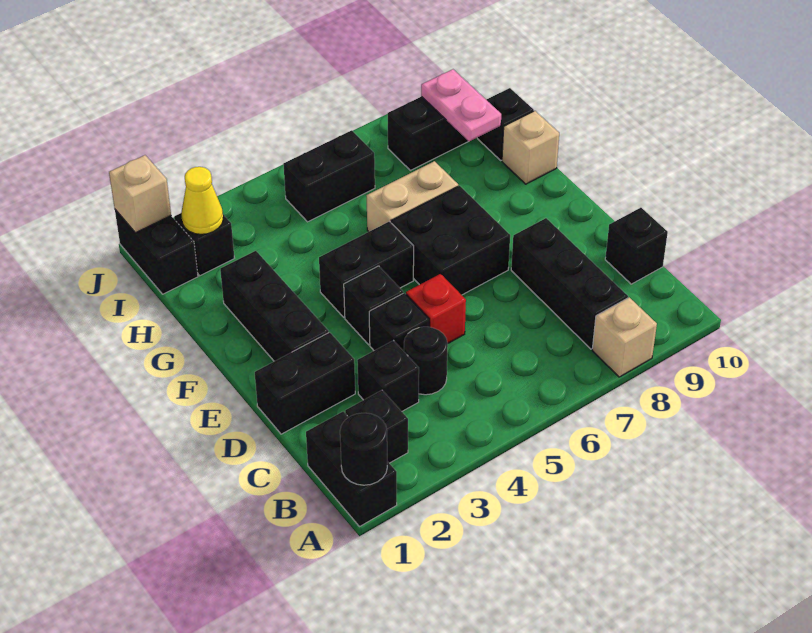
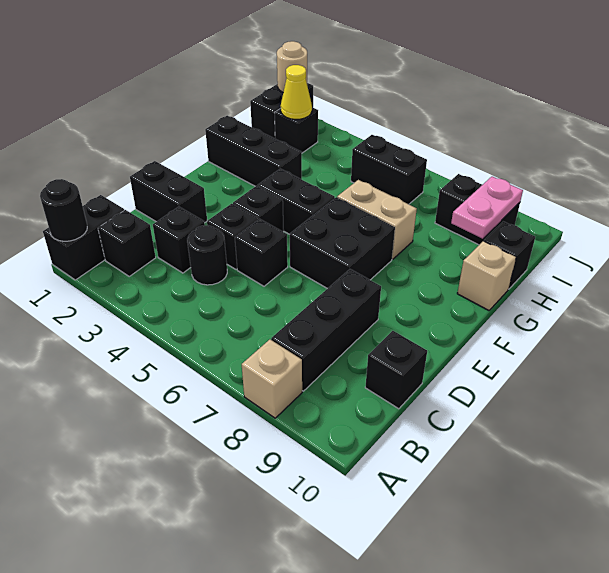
red brick D5 level 1 -> black brick D5 level 1
black brick E2:G2 level 1 -> black brick G1:G3 level 1
tan brick J1 level 2 -> tan round brick J1 level 2

